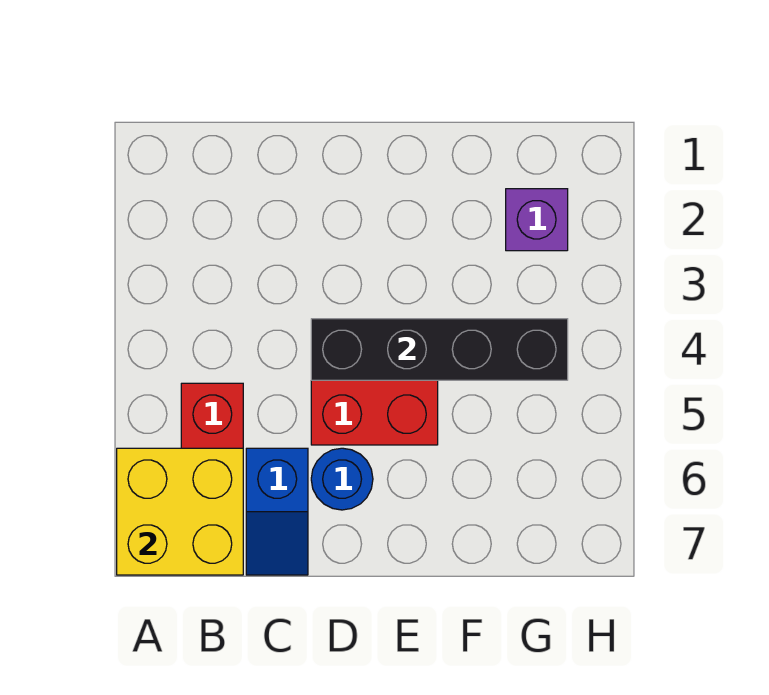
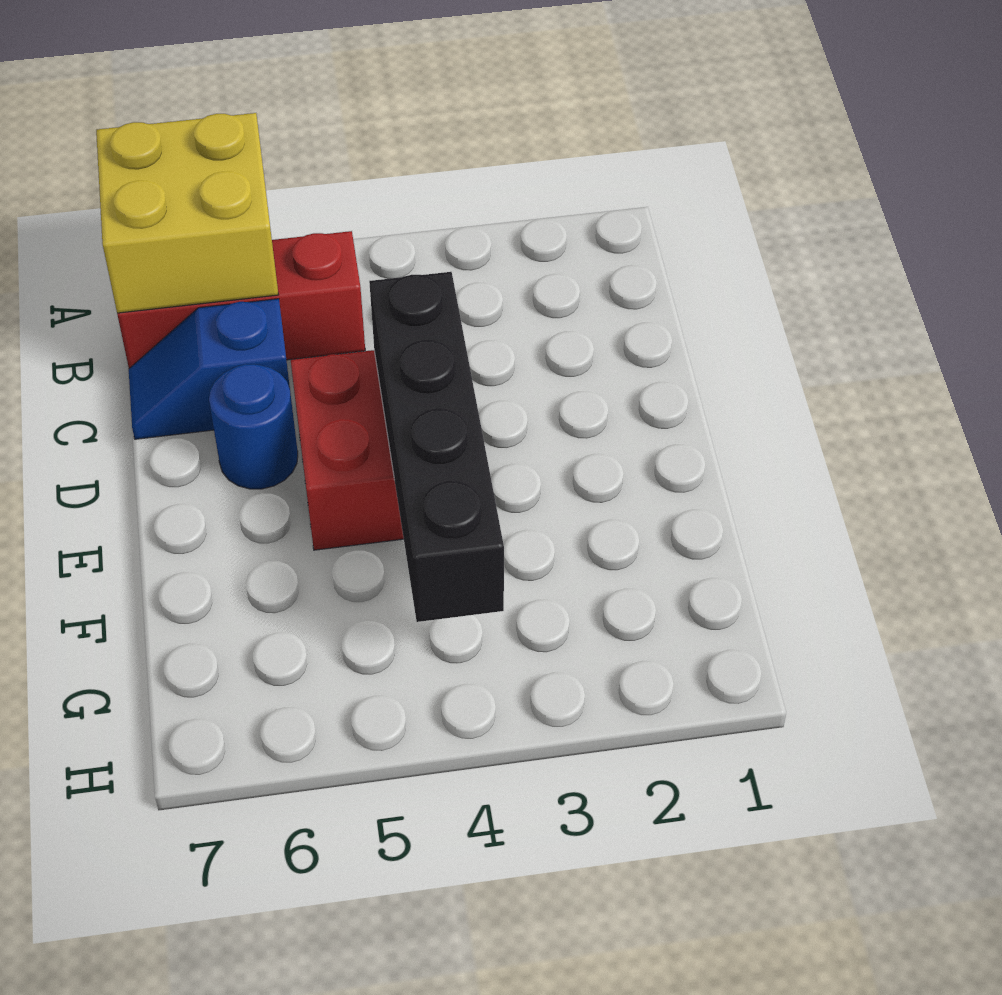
purple brick G2 level 1 -> none

